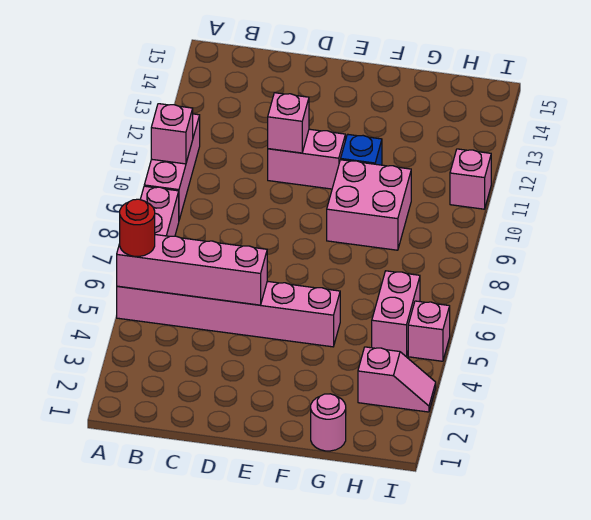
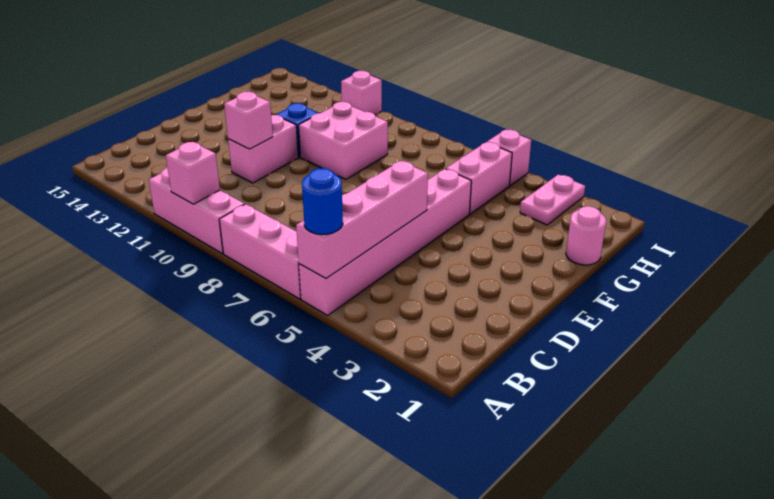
red round brick A5 level 3 -> blue round brick A5 level 3
pink slope H3:I3 level 1 top H -> pink plate H3:I3 level 1
pink brick H5:H6 level 1 -> pink brick G5:H5 level 1

